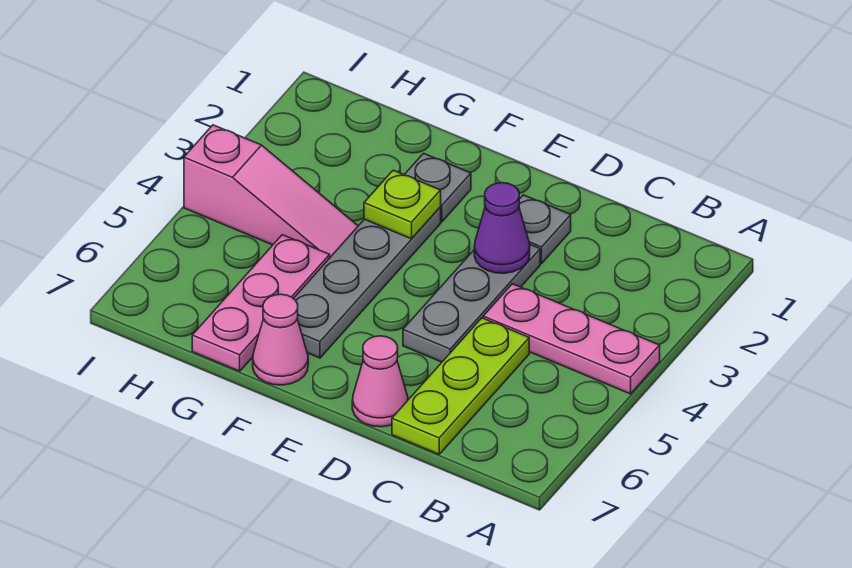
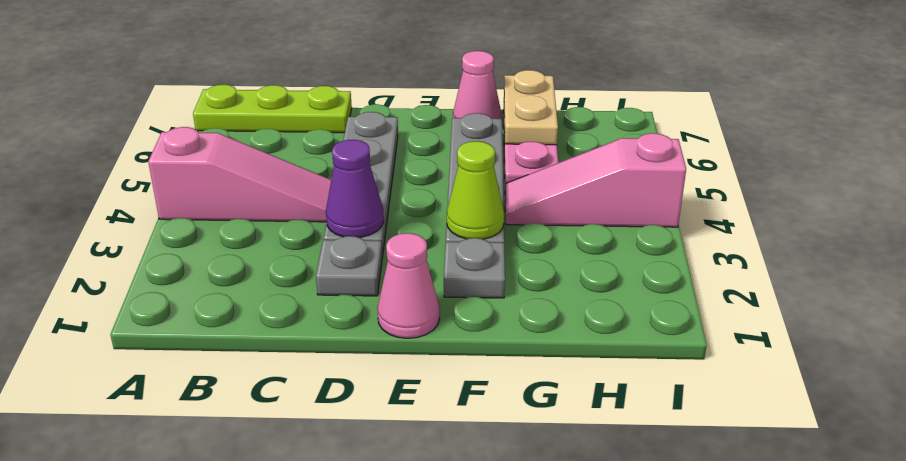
pink plate A4:C4 level 1 -> pink slope A4:C4 level 1 top A
lime plate C5:C7 level 1 -> lime plate A7:C7 level 1
grey plate D3:D5 level 1 -> grey plate D3:D6 level 1
pink cone D7 level 1 -> pink cone E1 level 1
lime plate F3 level 2 -> lime cone F3 level 2
none -> tan plate G6:G7 level 2

